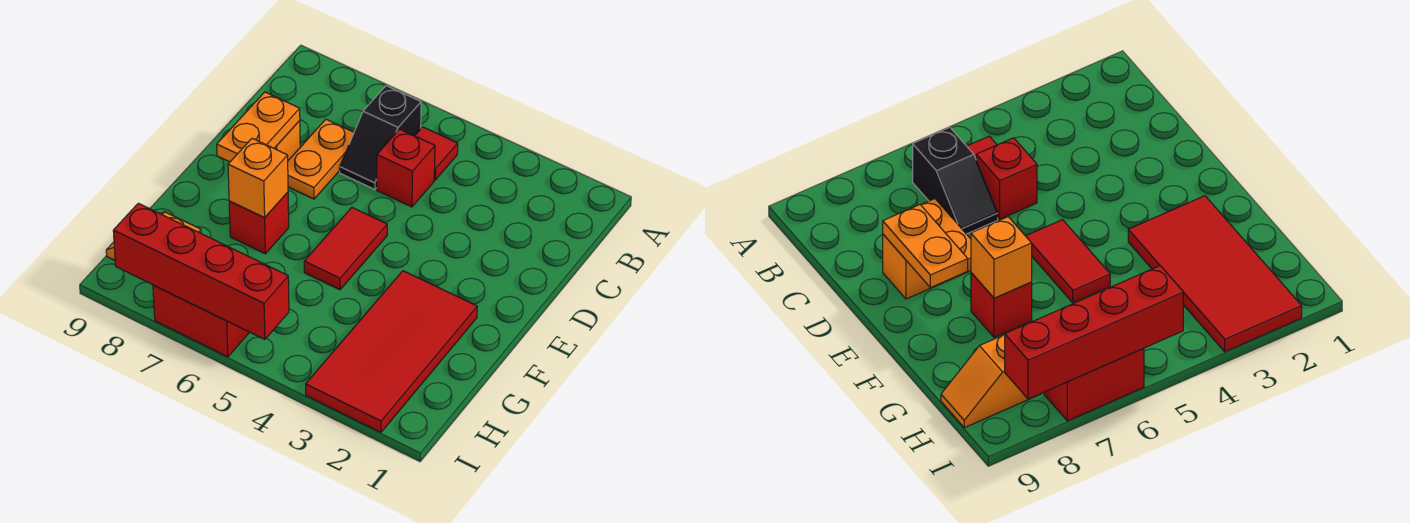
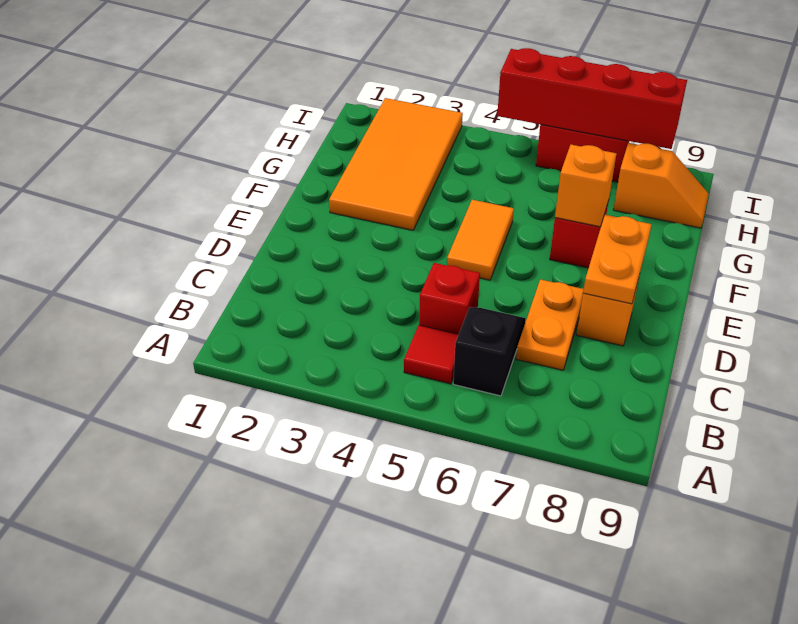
red tile E5:F5 level 1 -> orange tile E5:F5 level 1
red tile F2:I3 level 1 -> orange tile F2:I3 level 1

